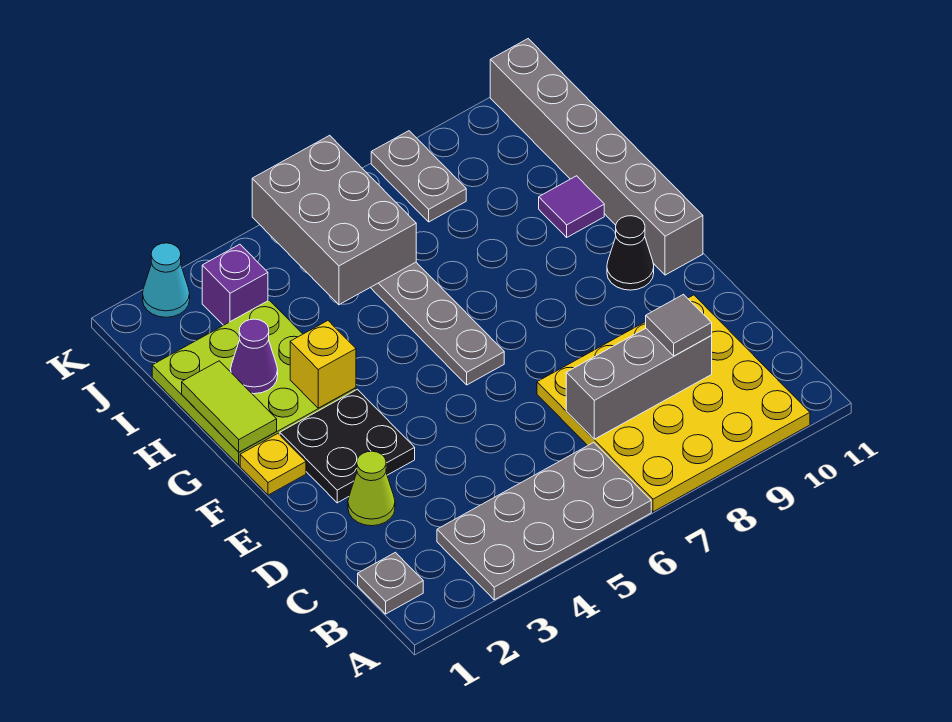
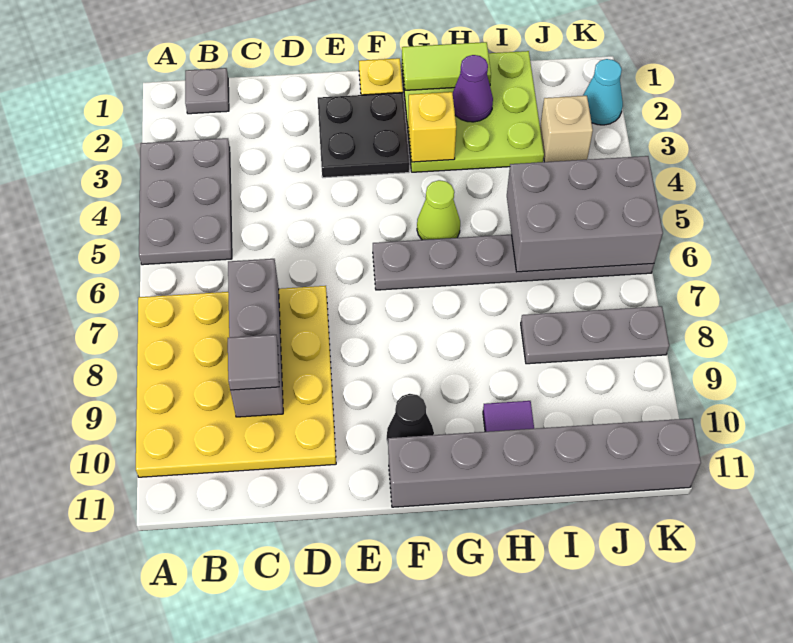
grey plate A3:B6 level 1 -> grey plate A3:B5 level 1
lime cone D2 level 1 -> lime cone G5 level 1
purple brick J3 level 1 -> tan brick J3 level 1
grey plate J8:K8 level 1 -> grey plate I8:K8 level 1

